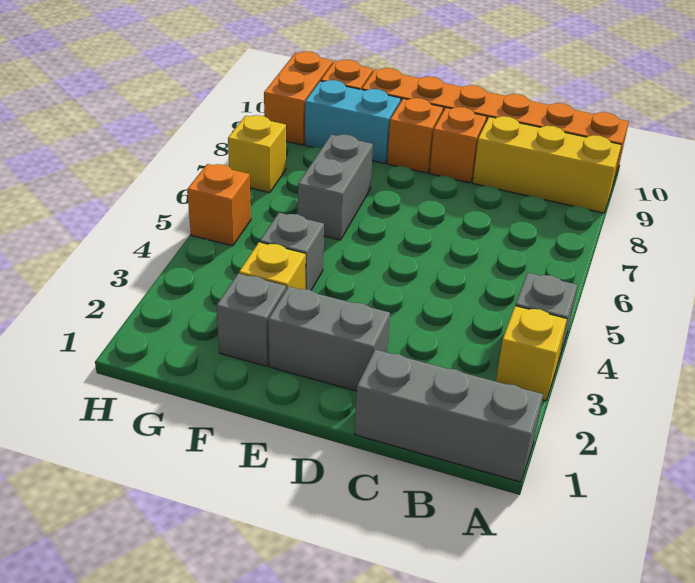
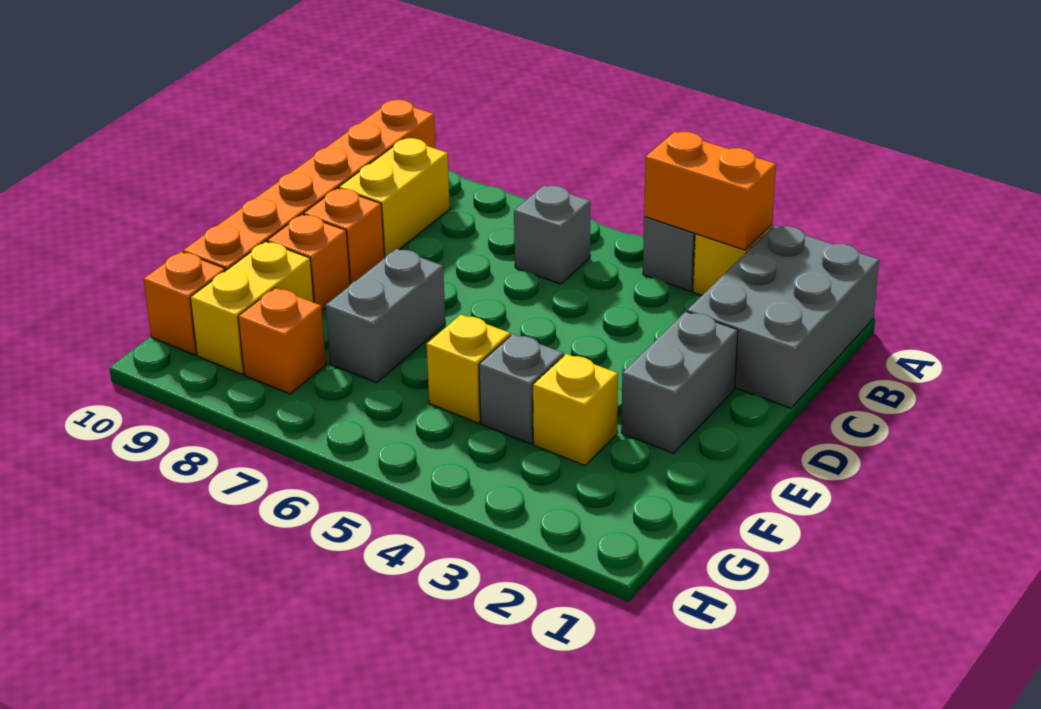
grey brick A1:C1 level 1 -> grey brick A1:C2 level 1
yellow brick A9:C9 level 1 -> yellow brick B9:C9 level 1
grey brick F2 level 1 -> grey brick B6 level 1
grey brick F6:F7 level 1 -> grey brick E7:F7 level 1
cyan brick F9:G9 level 1 -> yellow brick F9:G9 level 1
orange brick H5 level 1 -> orange brick G8 level 1
yellow brick H7 level 1 -> yellow brick F5 level 1
orange brick H9:H10 level 1 -> orange brick A3:A4 level 2

